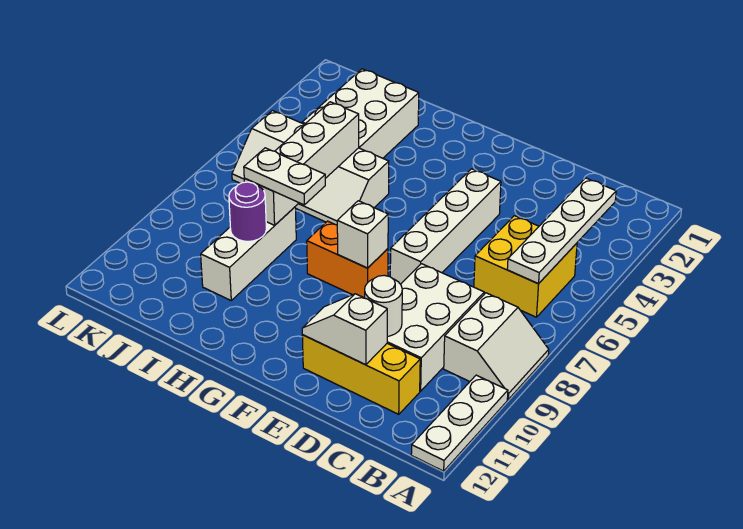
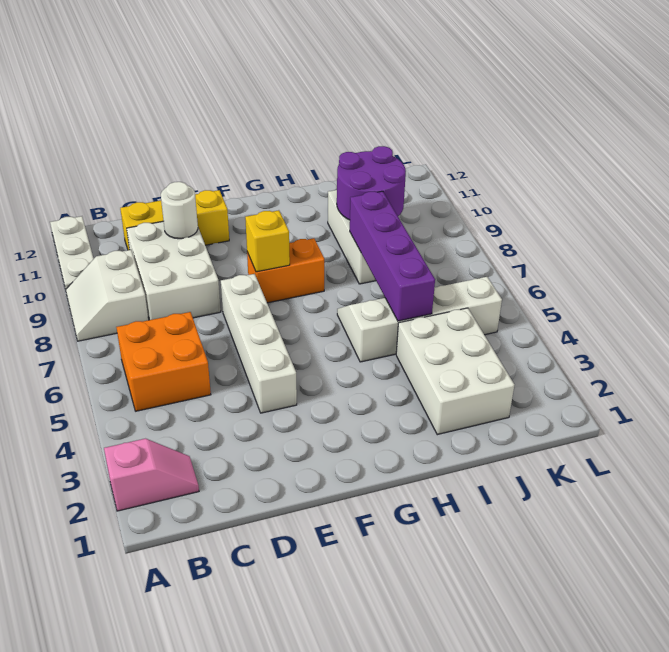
none -> pink slope A2:B2 level 1 top A
white plate B3:B6 level 2 -> none
yellow brick B5:C6 level 1 -> orange brick B5:C6 level 1
white slope D11:E11 level 2 top D -> none
white brick F8 level 2 -> yellow brick F8 level 2
white plate H8:I8 level 3 -> none
white brick I5:I8 level 2 -> purple brick I5:I8 level 2
purple round brick I9 level 2 -> purple round brick I9:J10 level 2

